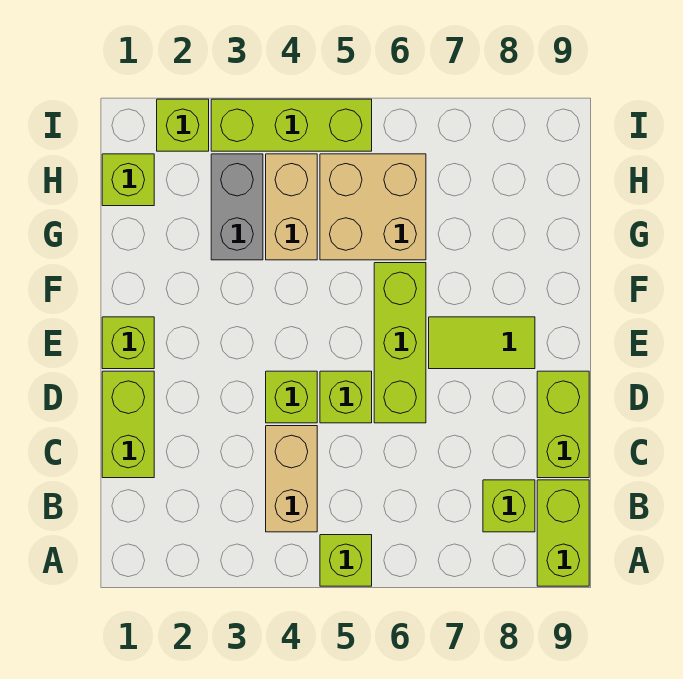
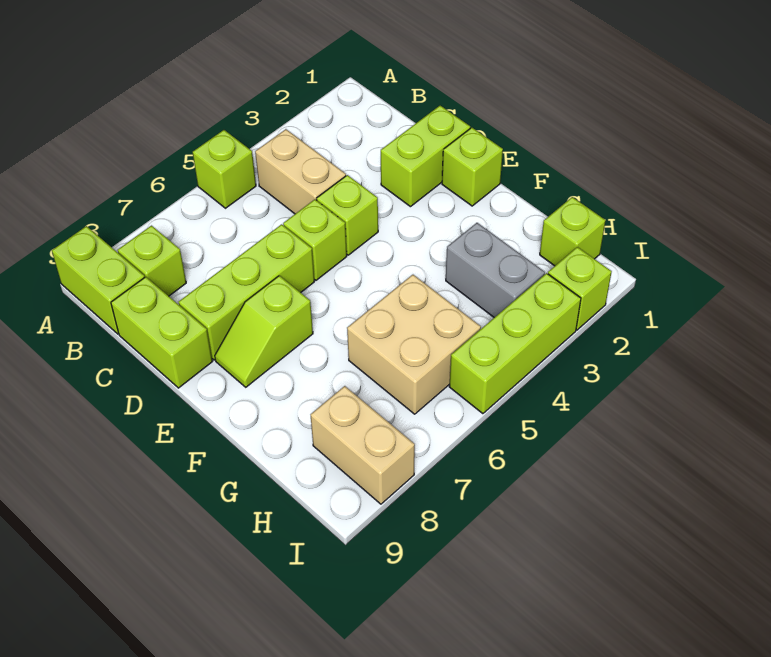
lime brick C1:D1 level 1 -> lime brick D1:D2 level 1
lime brick D6:F6 level 1 -> lime brick D6:D8 level 1
lime tile E7:E8 level 1 -> lime slope E7:E8 level 1 top 7
tan brick G4:H4 level 1 -> tan brick H8:I8 level 1

